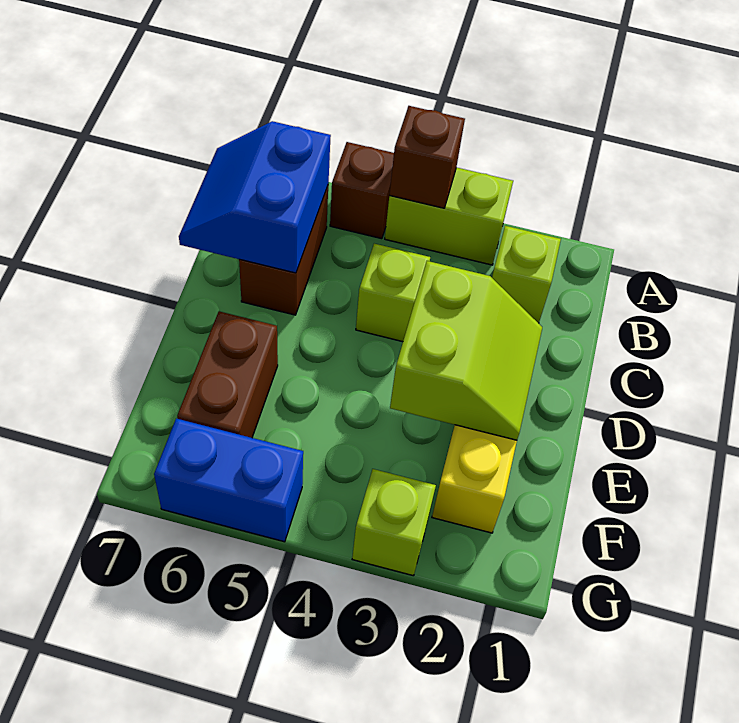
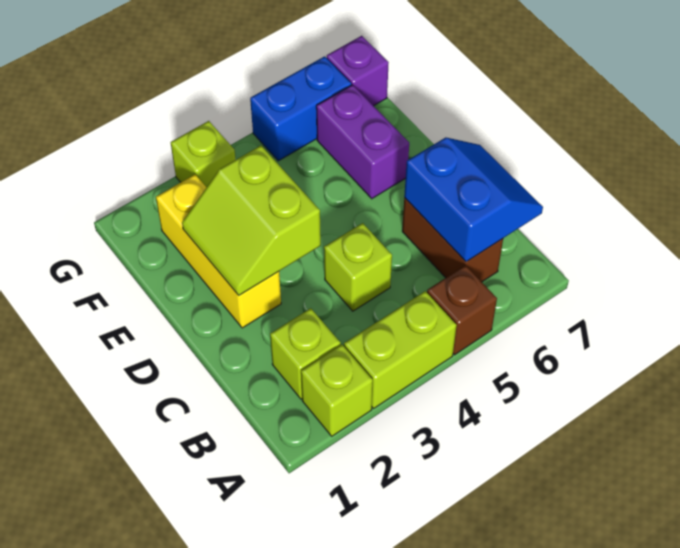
none -> lime brick A2 level 1
brown brick A4 level 2 -> none
brown brick E6:F6 level 1 -> purple brick E6:F6 level 1
none -> purple brick G7 level 1

